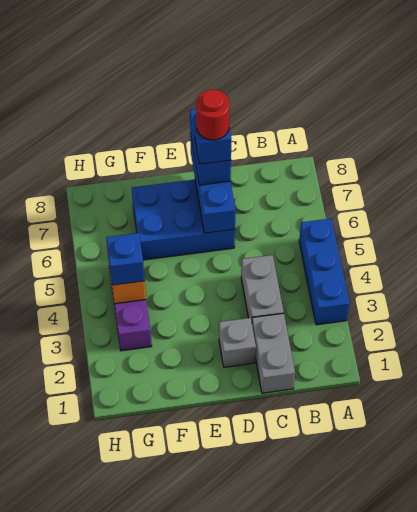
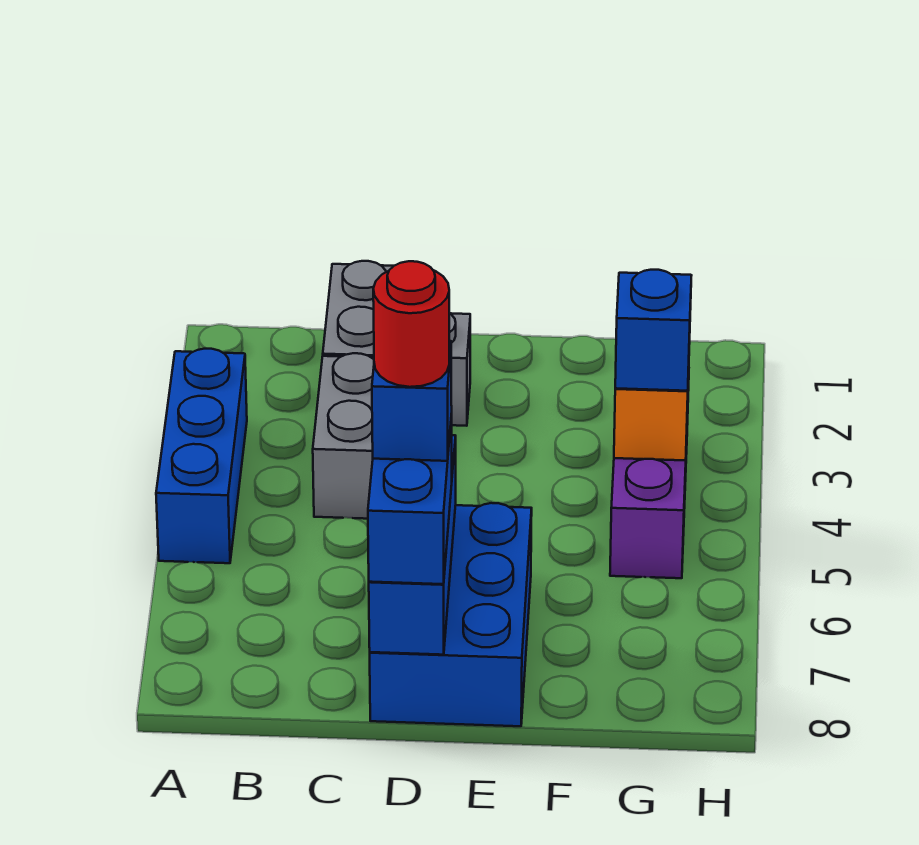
blue brick D6:F7 level 1 -> blue brick D6:E8 level 1

